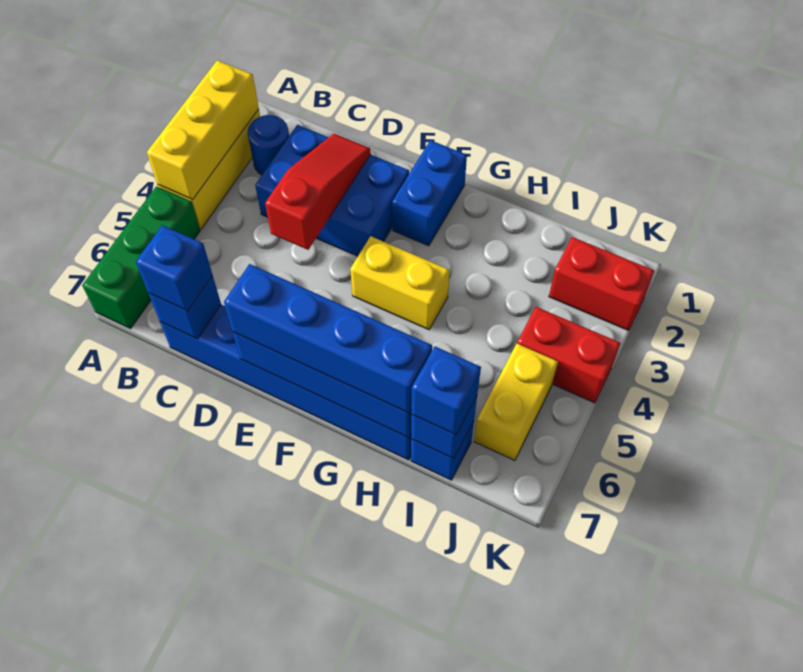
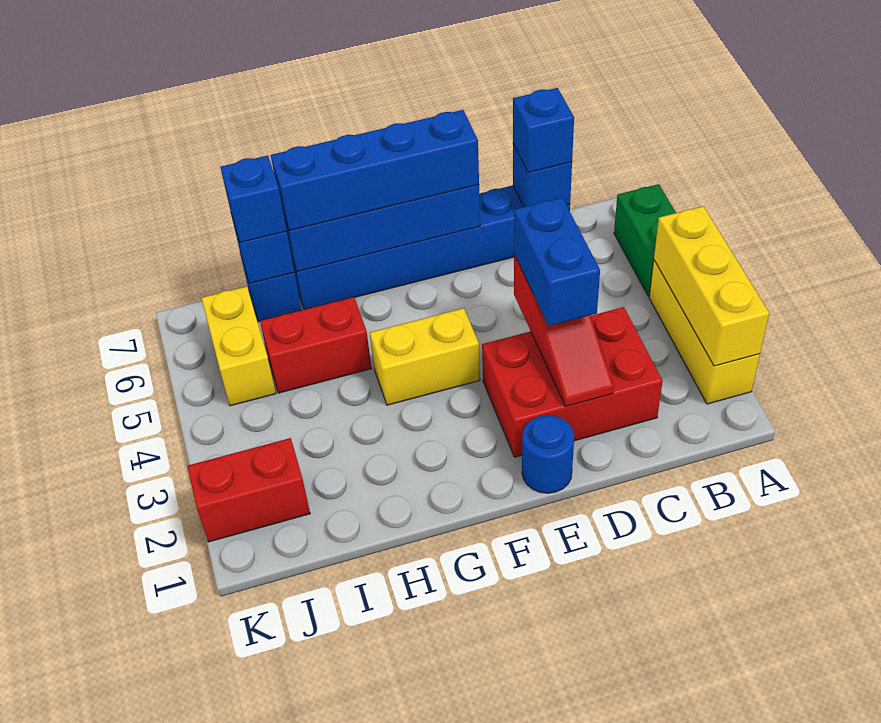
green brick A5:A7 level 1 -> green brick A5:A6 level 1
blue round brick B2 level 1 -> blue round brick E1 level 1
blue brick C2:E3 level 1 -> red brick C2:E3 level 1
blue brick F1:F2 level 1 -> blue brick D3:D4 level 3
red brick J4:K4 level 1 -> red brick H5:I5 level 1

